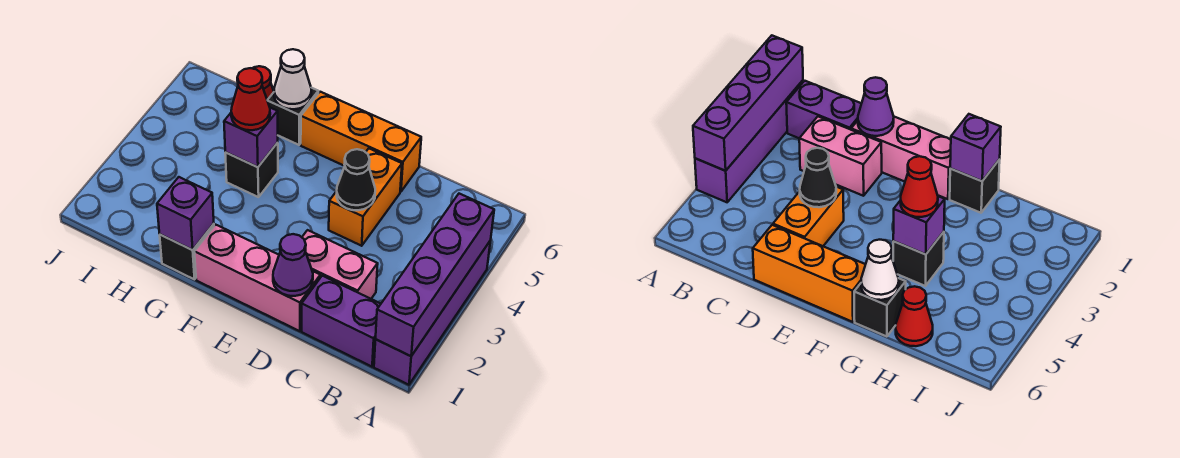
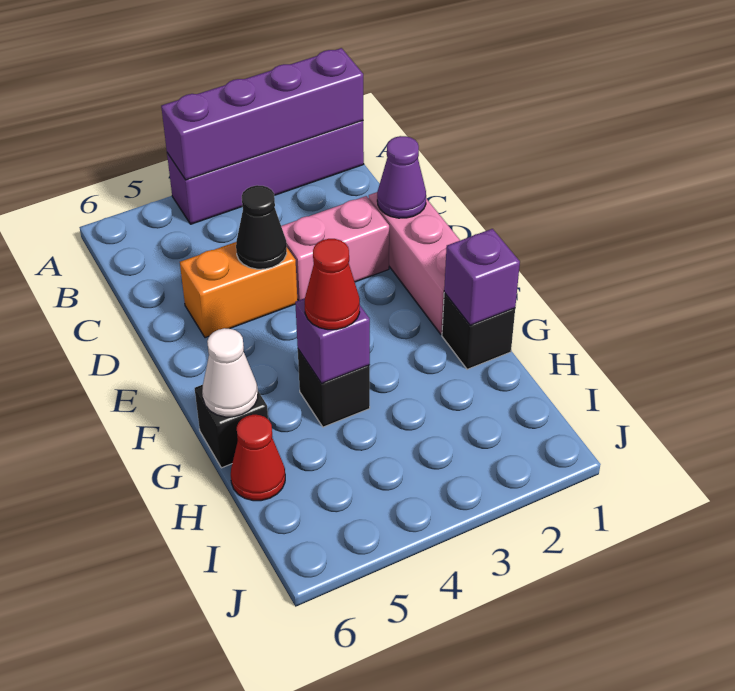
purple brick B1:C1 level 1 -> none
pink brick C2:D2 level 1 -> pink brick D2:D3 level 1
orange brick D6:F6 level 1 -> none

